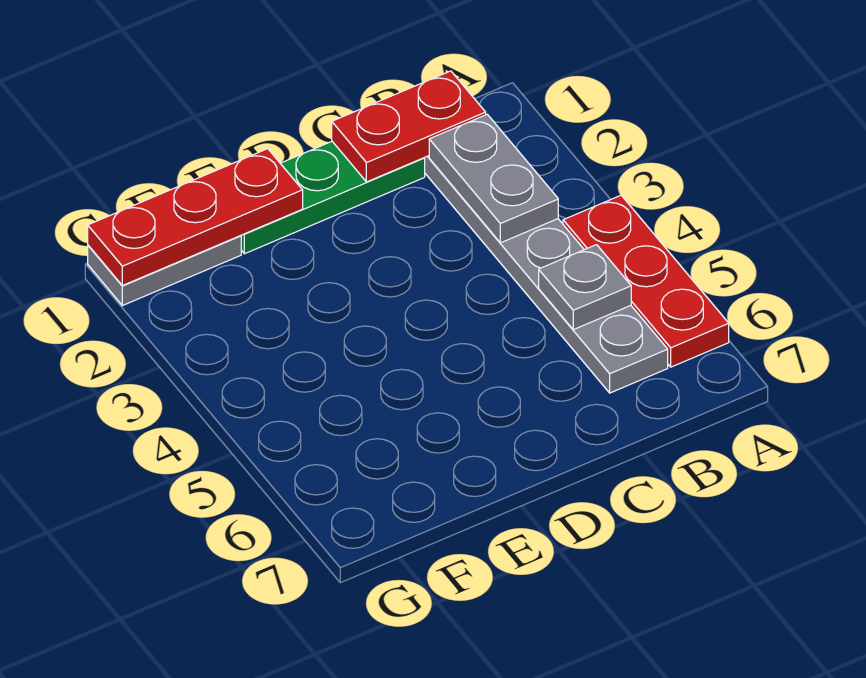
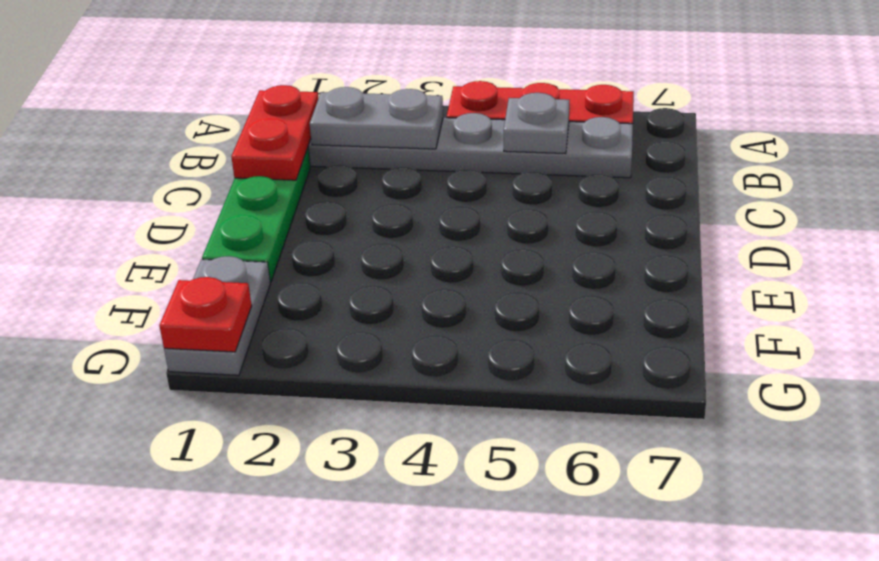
red plate E1:G1 level 2 -> red plate G1 level 2

